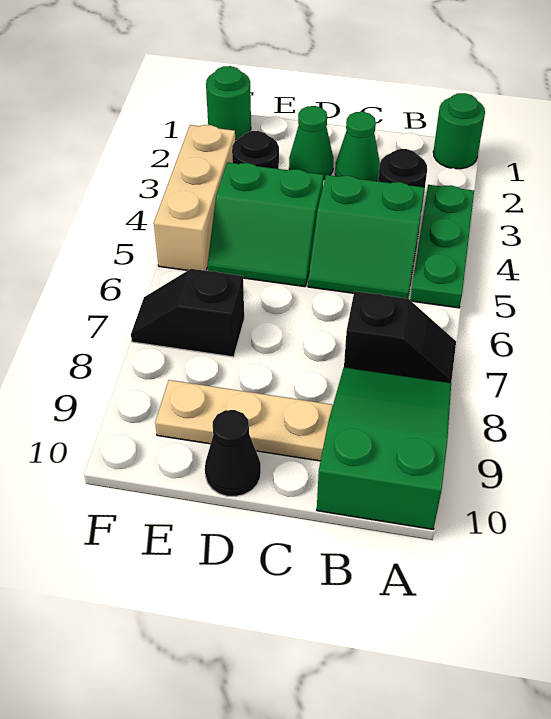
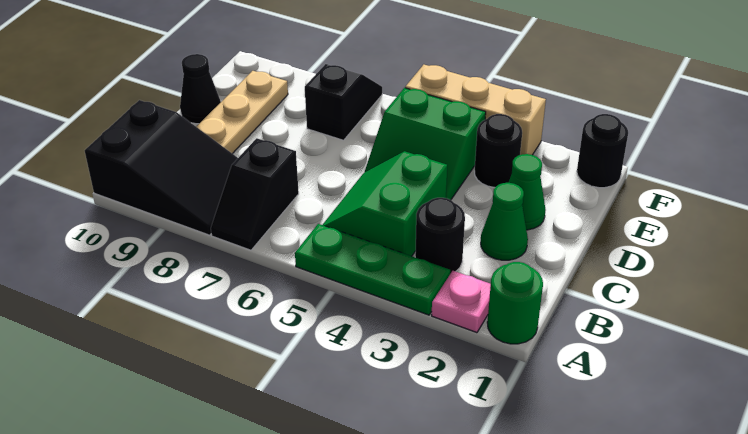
none -> pink plate A2 level 1
green slope A8:B10 level 1 top 10 -> black slope A8:B10 level 1 top 10
green slope D4:E5 level 1 top 4 -> green slope D4:E5 level 1 top E
green round brick F1 level 1 -> black round brick F1 level 1

